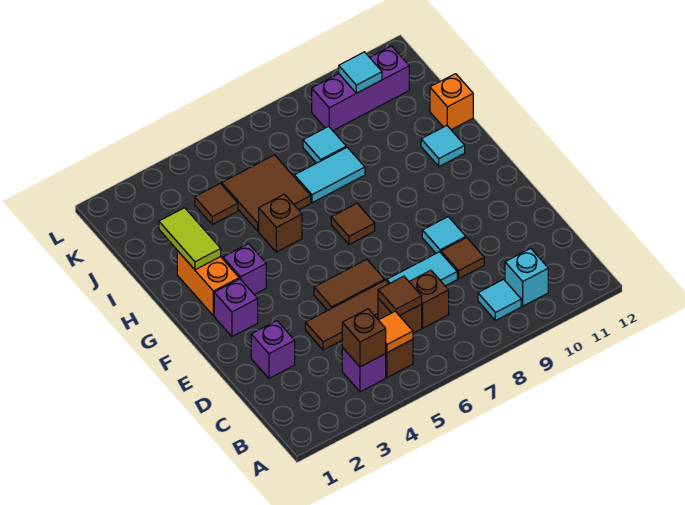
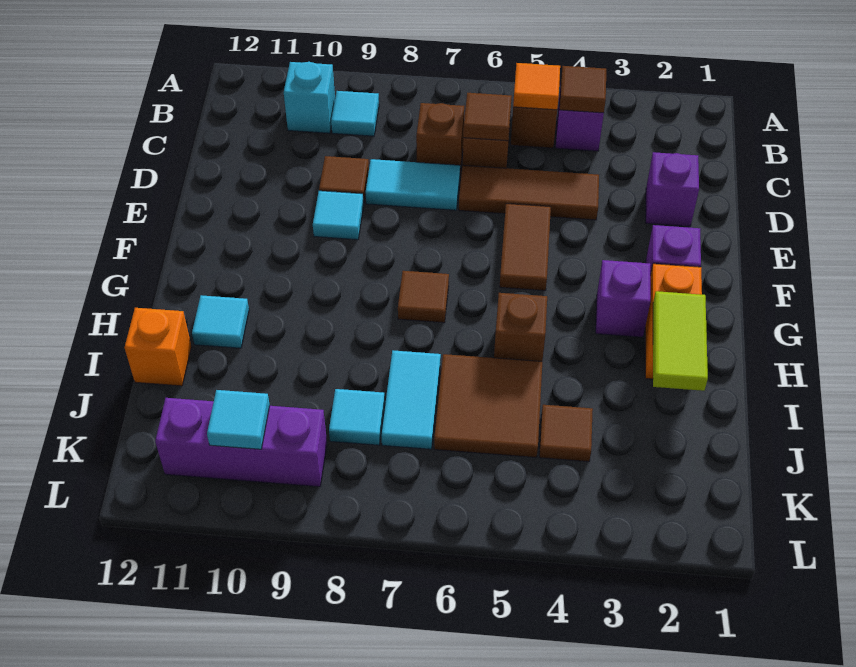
brown brick B4 level 2 -> brown tile B4 level 2
brown tile E5:E6 level 1 -> brown tile E5:F5 level 1
cyan tile I7:I8 level 1 -> cyan tile I7:J7 level 1

